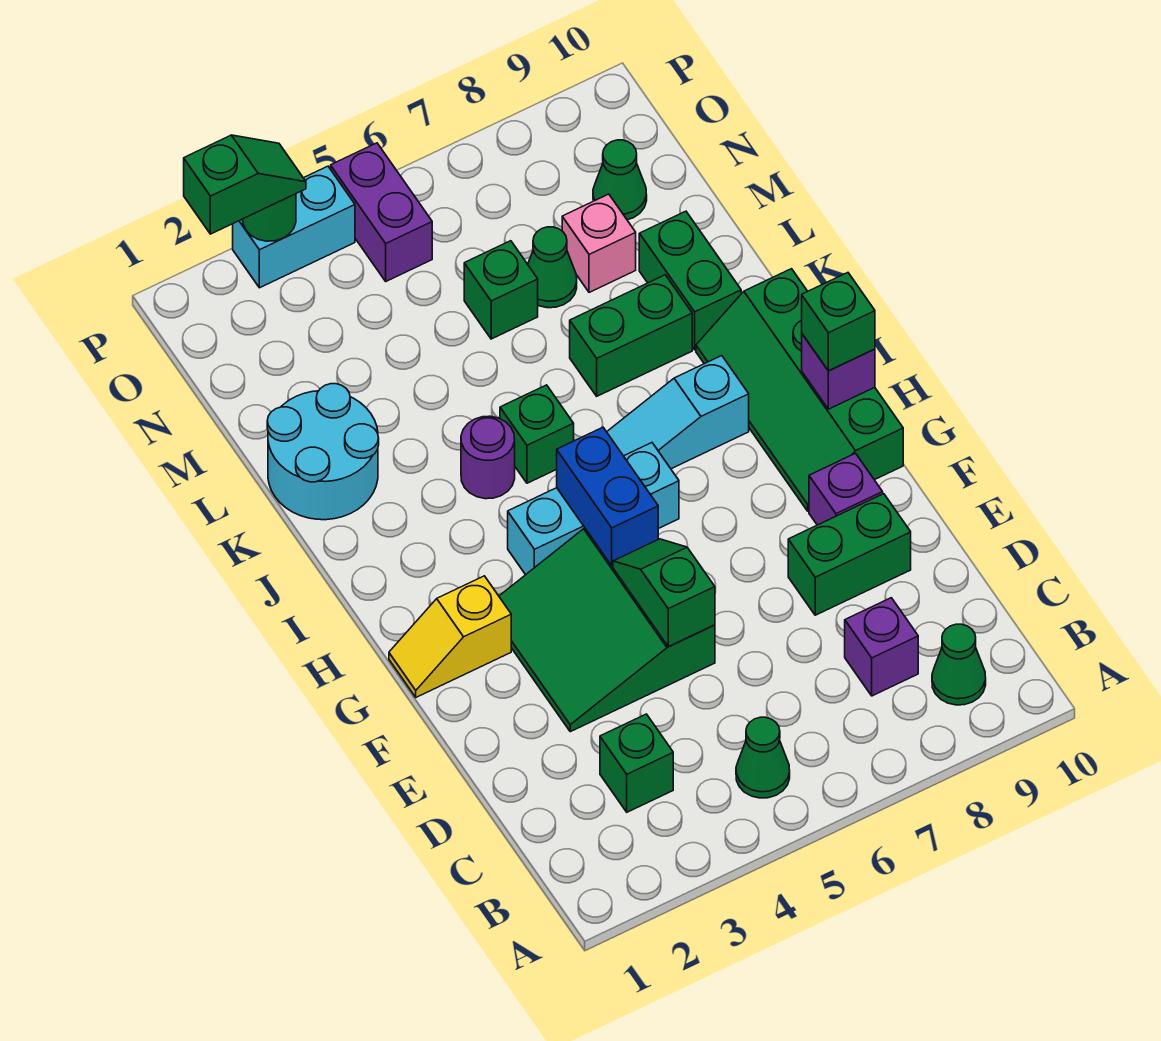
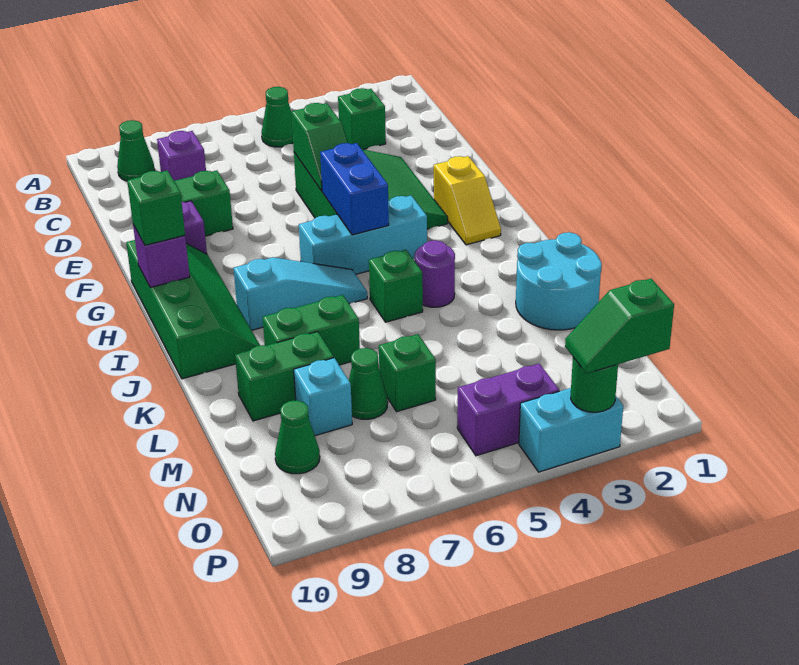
yellow slope G1:G2 level 1 top 2 -> yellow slope G2:H2 level 1 top G
green brick K9:L9 level 1 -> green brick L8:L9 level 1
pink brick M8 level 1 -> cyan brick M8 level 1
purple brick O5:P5 level 1 -> purple brick O4:O5 level 1

